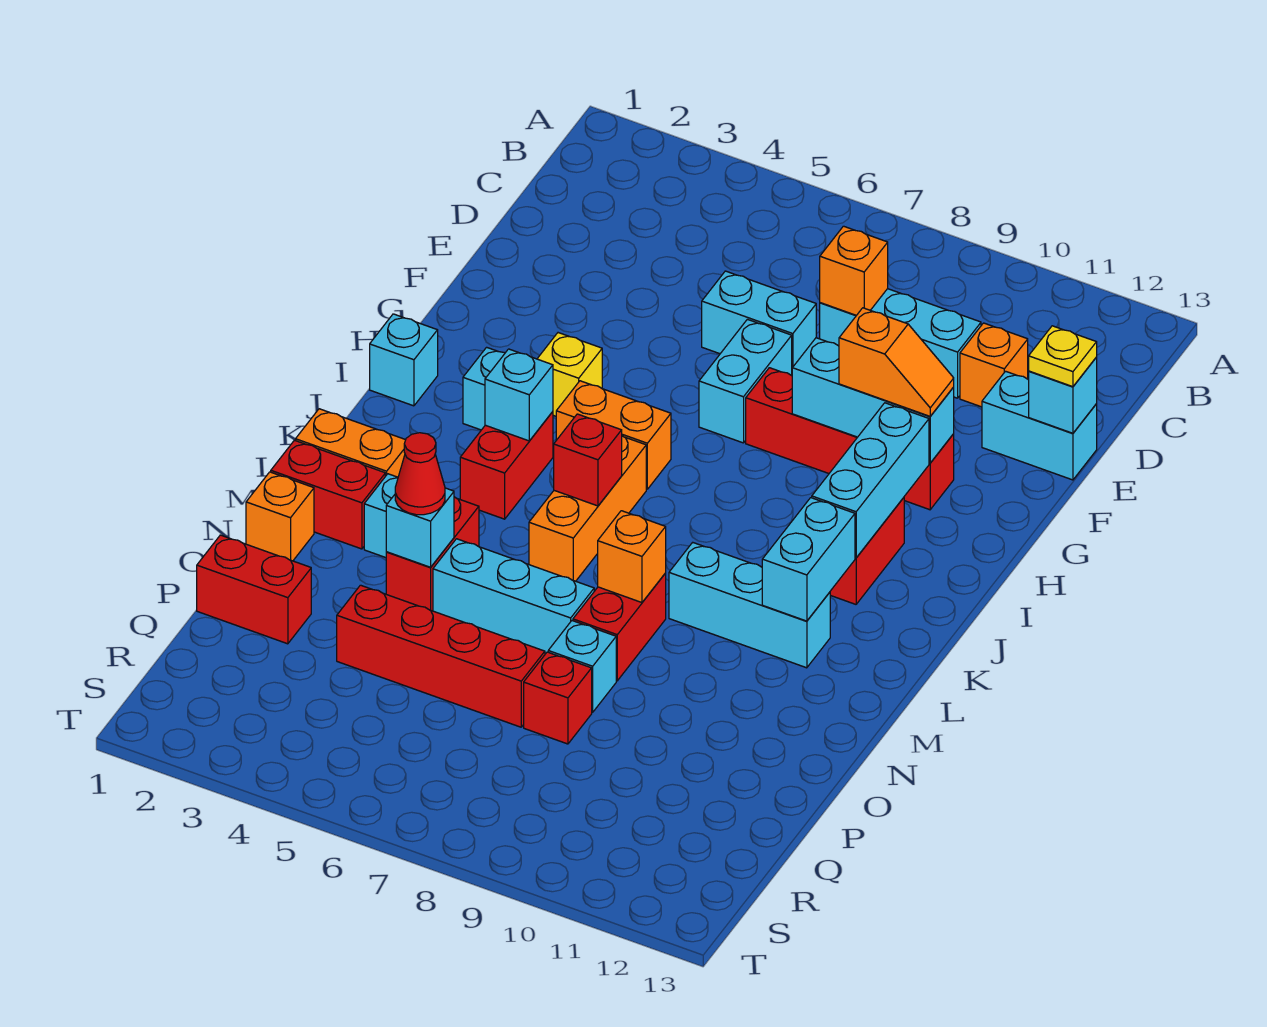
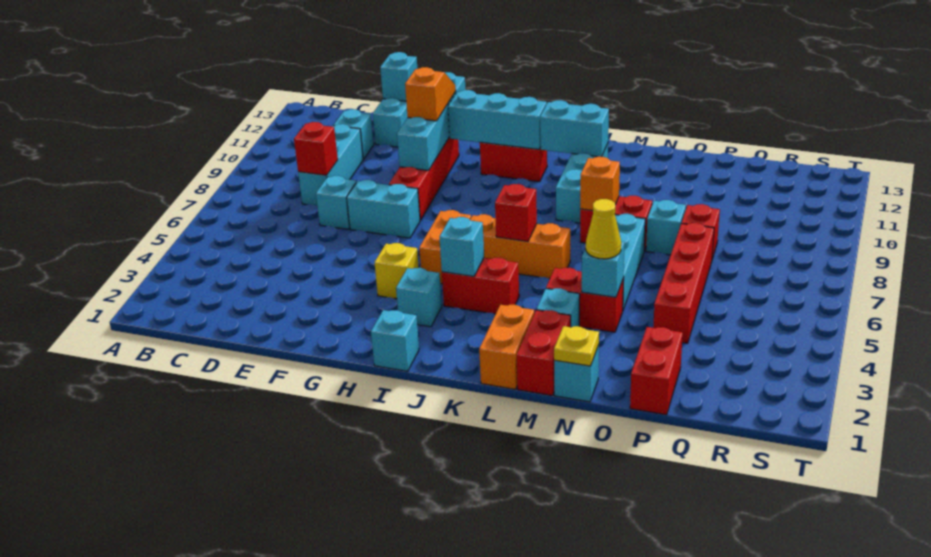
orange brick D8 level 2 -> red brick D8 level 2
orange brick D11 level 1 -> cyan brick D11 level 1
cyan brick E6:E7 level 1 -> cyan brick E7 level 1
yellow plate E13 level 3 -> yellow plate N1 level 2
cyan brick G9:G11 level 2 -> cyan brick G9:G12 level 2
orange brick N1 level 1 -> cyan brick N1 level 1
red cone N4 level 3 -> yellow cone N4 level 3

